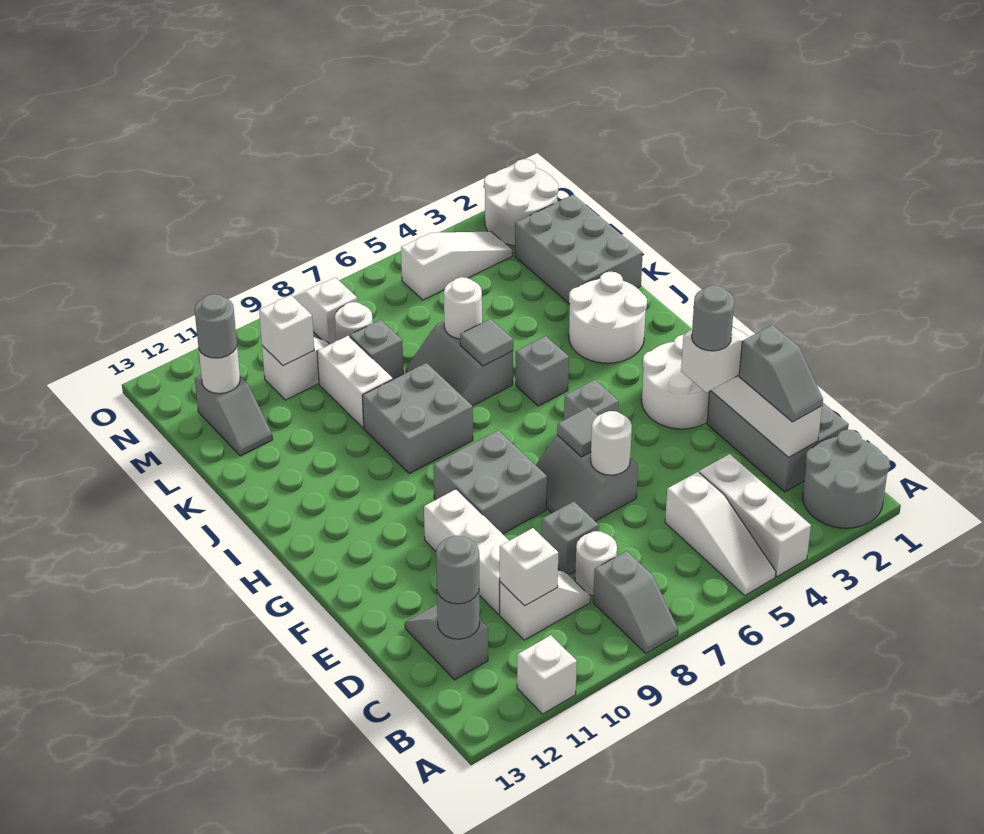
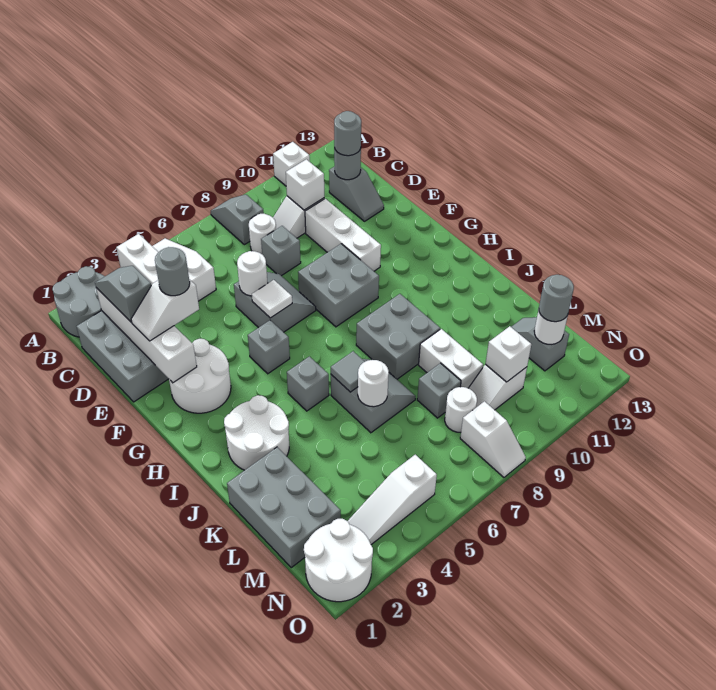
grey tile F6 level 2 -> white tile F6 level 2

